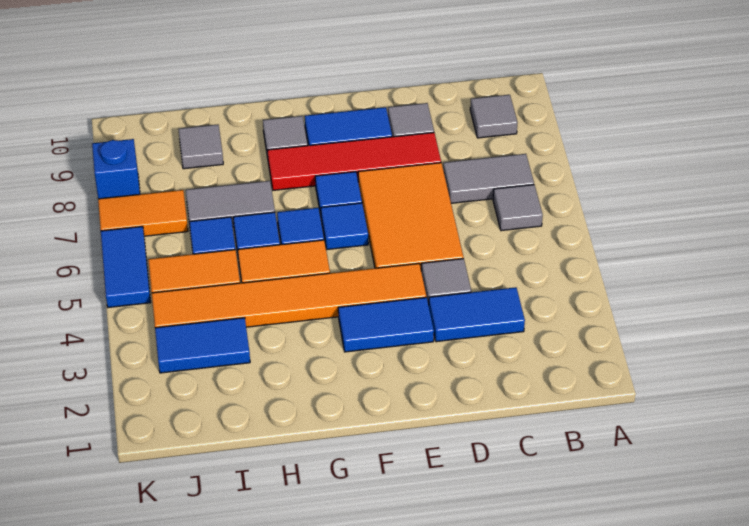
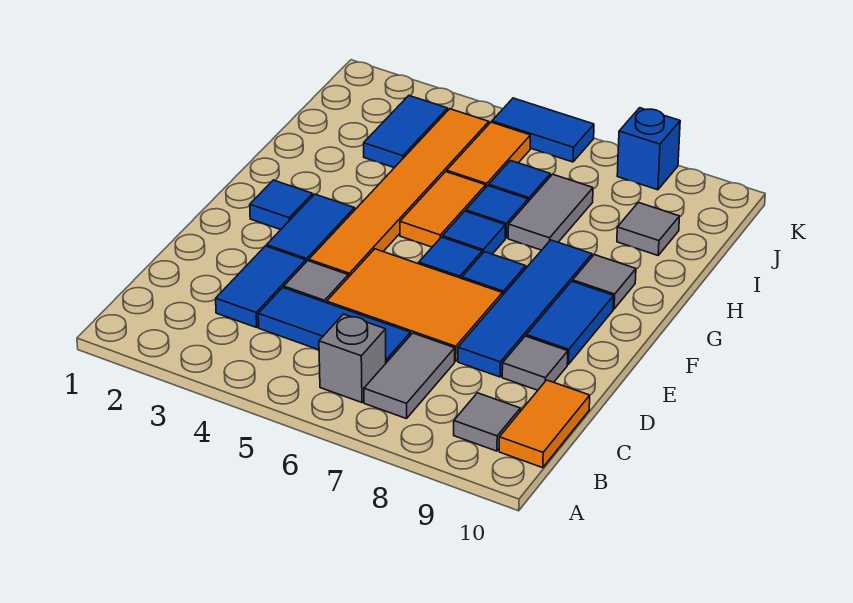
grey tile B6 level 1 -> grey brick B6 level 1
none -> blue tile C4:C6 level 1
red tile D8:G8 level 1 -> blue tile D8:G8 level 1
none -> blue tile F2 level 1
orange tile J7:K7 level 1 -> orange tile B10:C10 level 1

